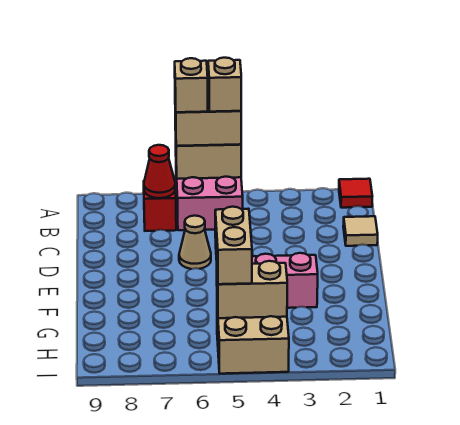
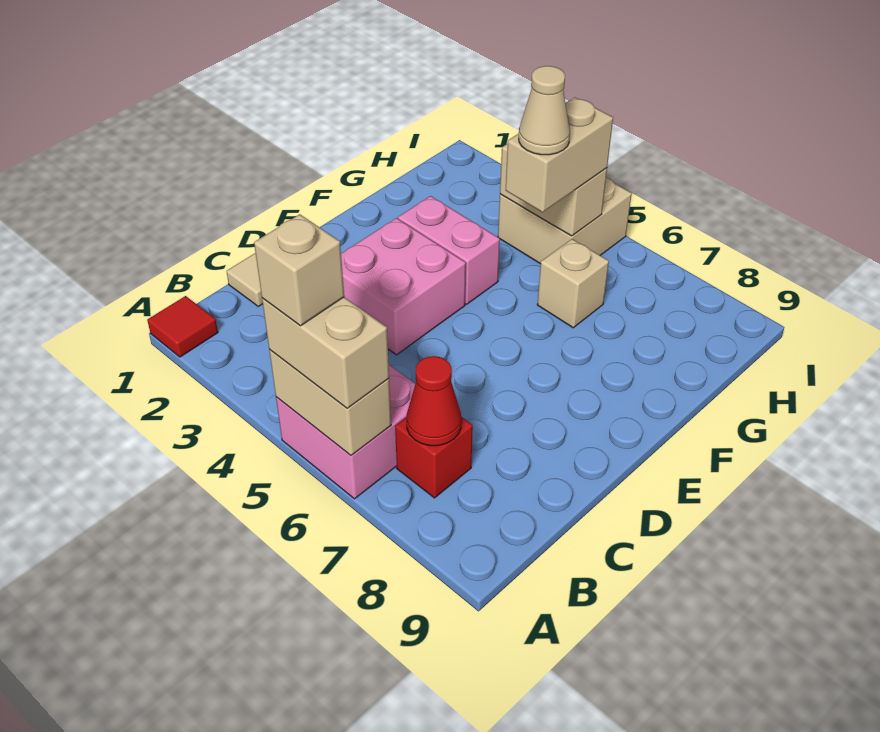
tan brick A6 level 4 -> tan brick G6 level 1
none -> pink brick D3:E4 level 1
tan cone D6 level 1 -> tan cone G5 level 4

